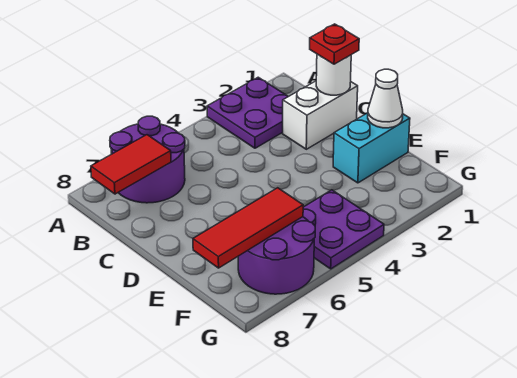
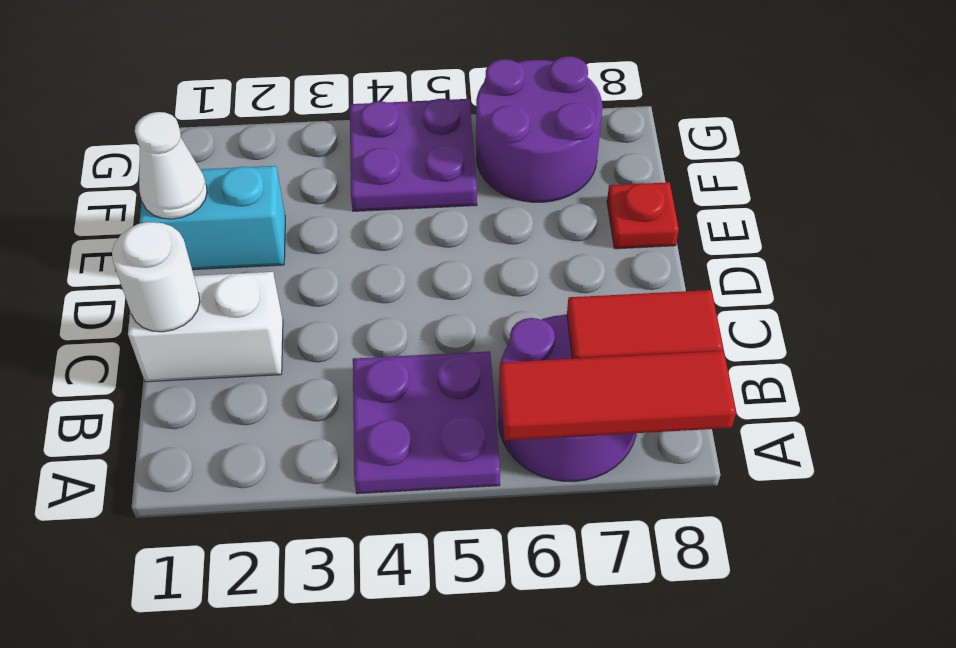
purple plate A2:B3 level 1 -> purple plate A4:B5 level 1
red plate C1 level 3 -> red plate E8 level 1
red tile F6:F8 level 2 -> red tile A6:A8 level 2

